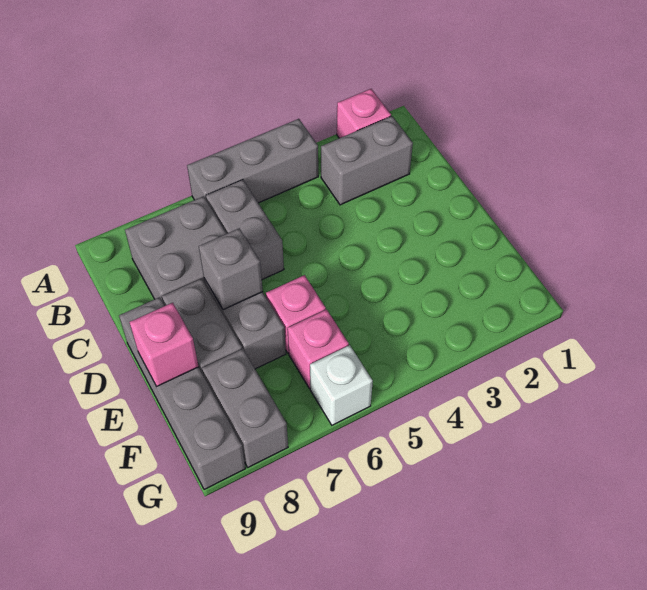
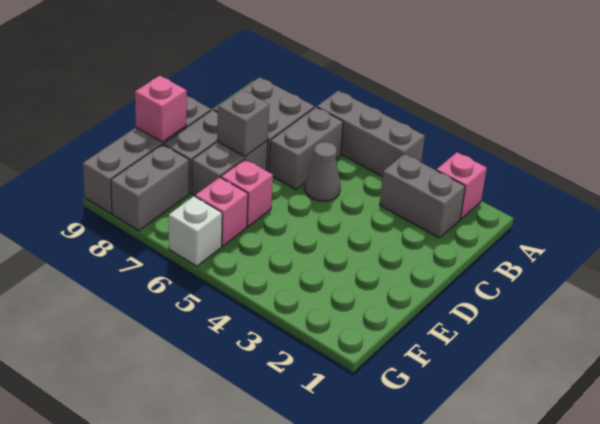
none -> grey cone C5 level 1

